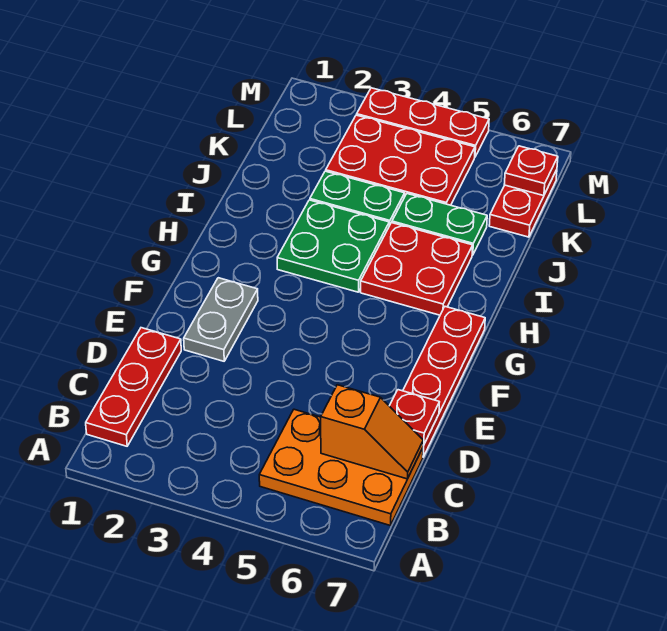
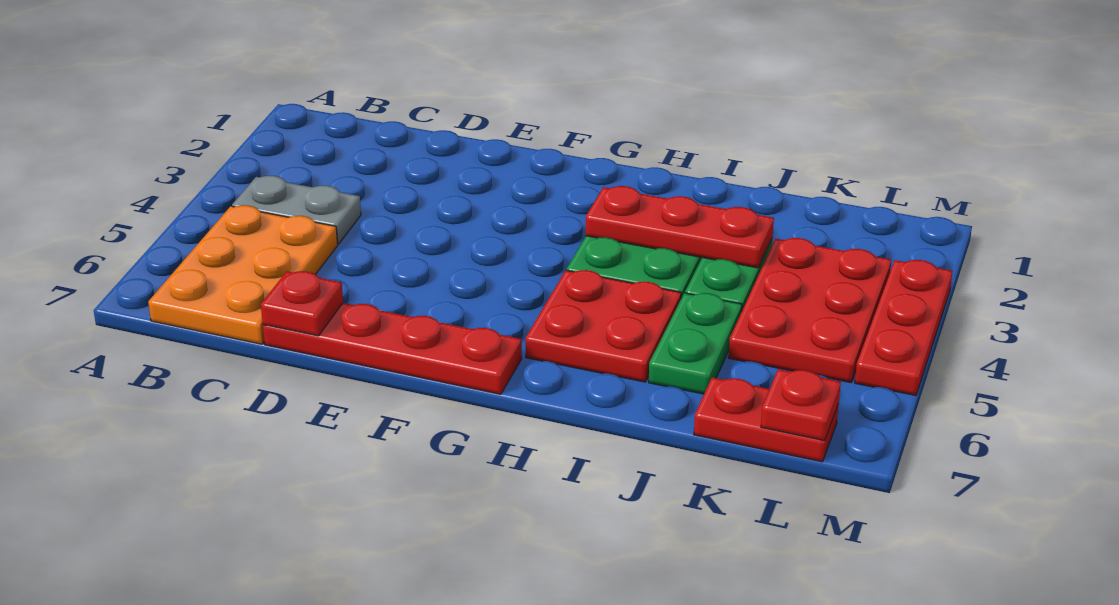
red plate B1:D1 level 1 -> red plate H3:J3 level 2
orange slope C6:C7 level 2 top 6 -> none
grey plate E2:F2 level 1 -> grey plate B4:C4 level 1

